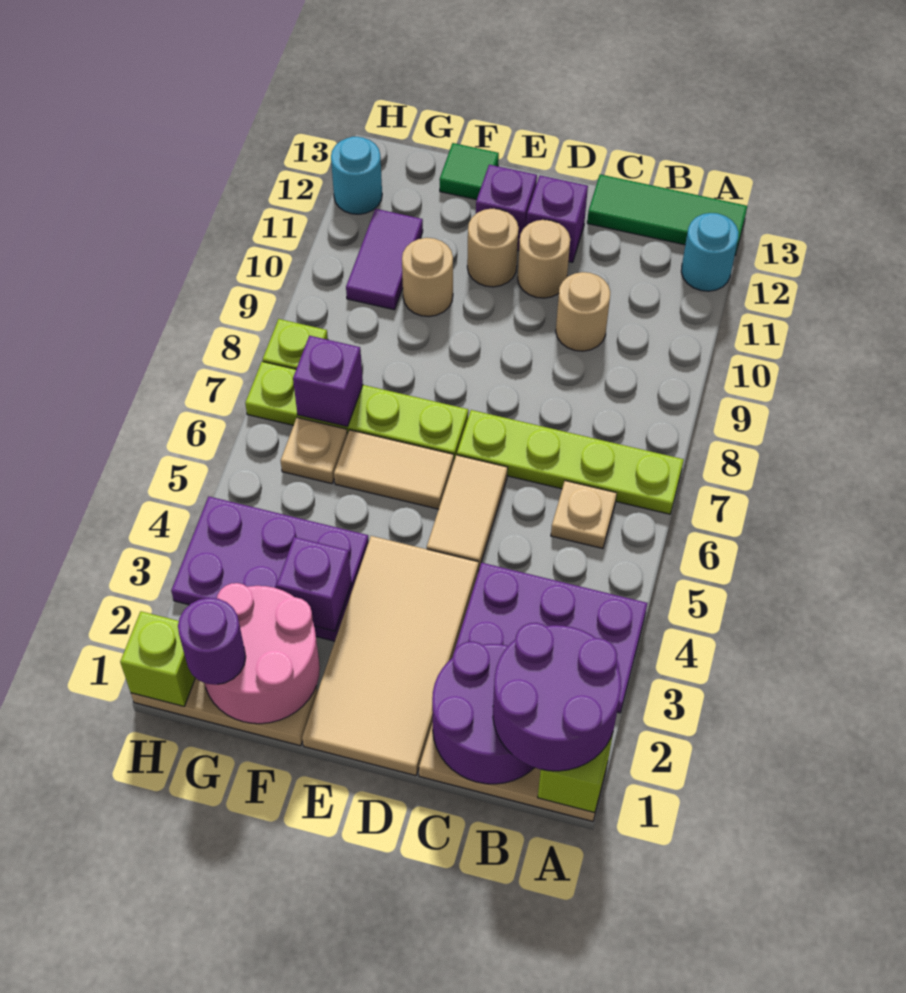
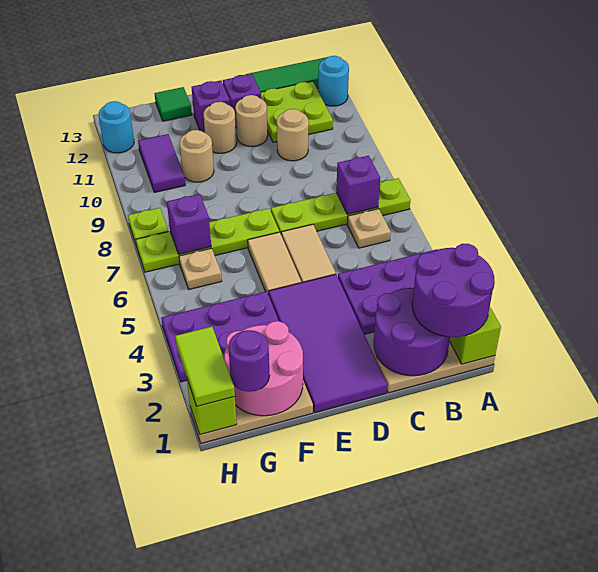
none -> lime plate B11:C12 level 1
tan tile D1:E4 level 1 -> purple tile D1:E4 level 1
tan tile E6:F6 level 1 -> tan tile E5:E6 level 1
purple brick F3 level 2 -> purple brick B7 level 2
none -> lime tile H1:H2 level 3

